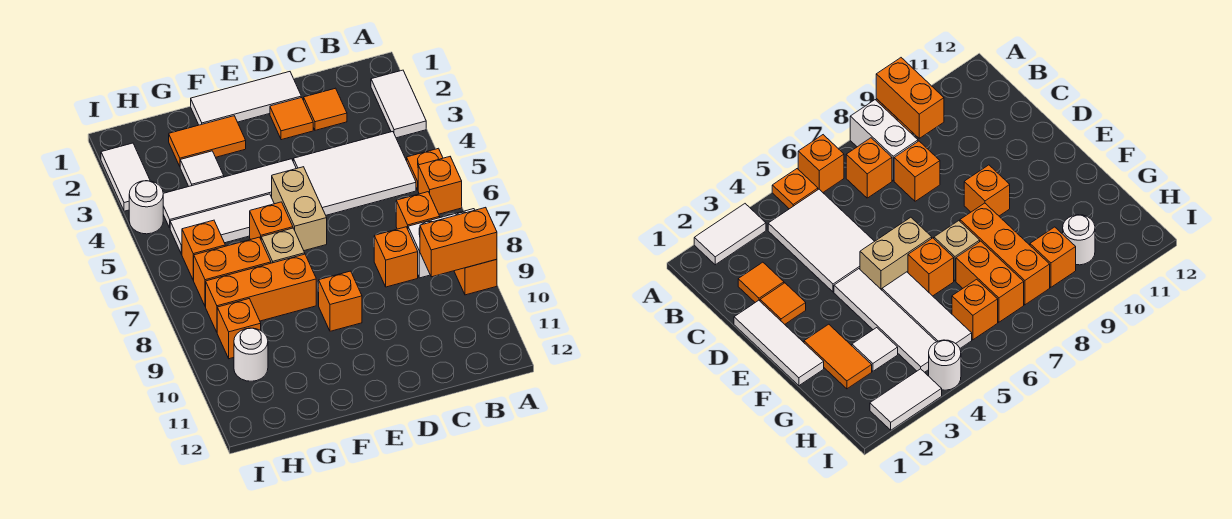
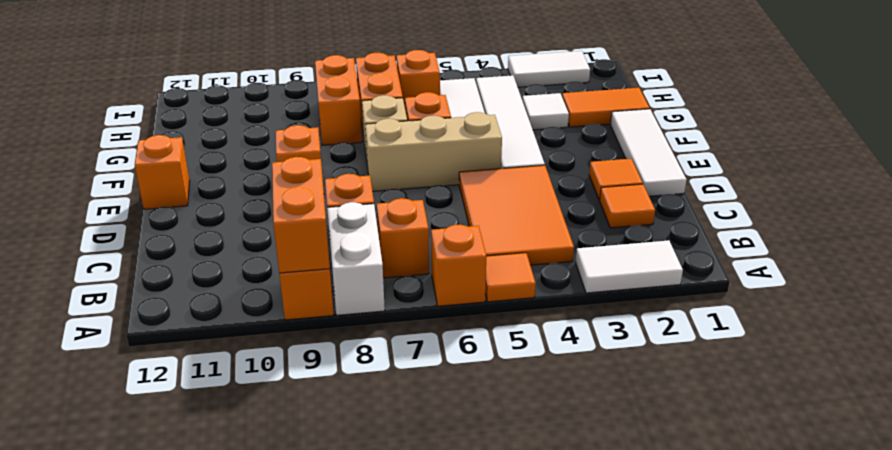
orange plate A5 level 1 -> orange tile A5 level 1
white tile B4:D5 level 1 -> orange tile B4:D5 level 1
tan brick E5:E6 level 1 -> tan brick E5:E7 level 1
orange tile F2:G2 level 1 -> orange tile G1:G2 level 1
orange brick F8:H8 level 1 -> orange brick G8:H8 level 1
orange brick H9 level 1 -> orange brick E12 level 1
white round brick H10 level 1 -> none
white round brick I4 level 1 -> none

